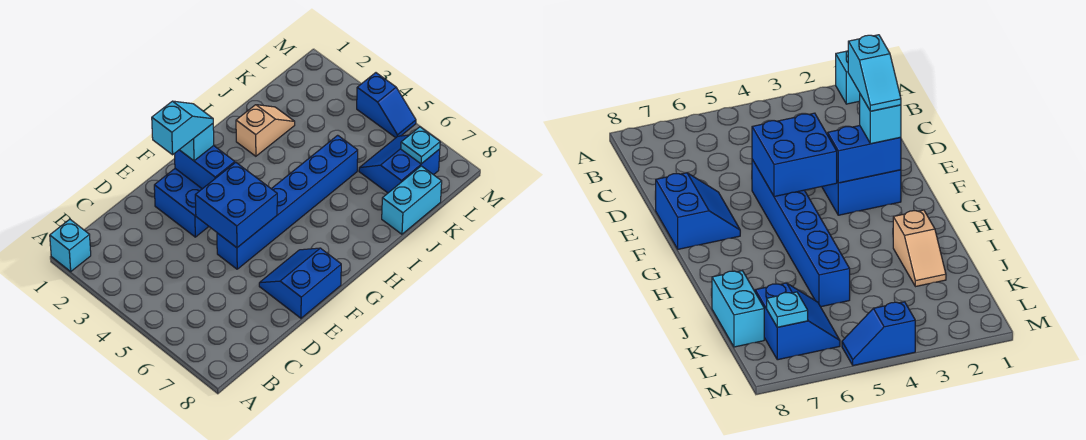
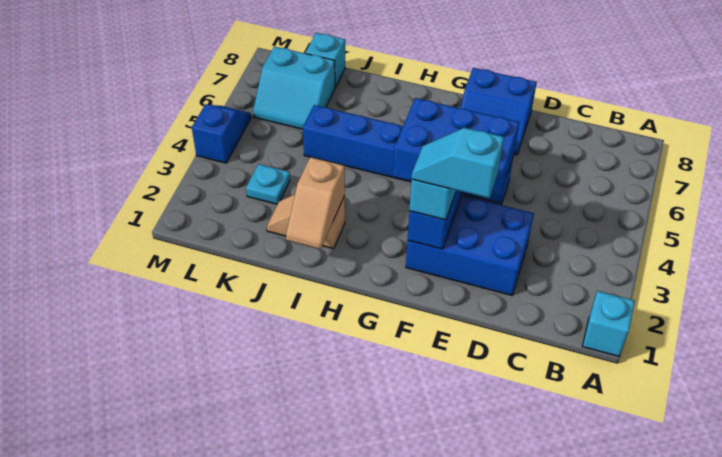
blue brick E2:F3 level 1 -> blue brick D2:F3 level 1
blue brick E4:F5 level 2 -> blue brick E4:G5 level 2
none -> tan slope I1:I2 level 2 top 2
cyan brick J8:K8 level 1 -> cyan brick K8 level 1
blue slope K6:L7 level 1 top 7 -> cyan slope K6:L7 level 1 top 7
cyan plate L7 level 2 -> cyan plate K3 level 1

